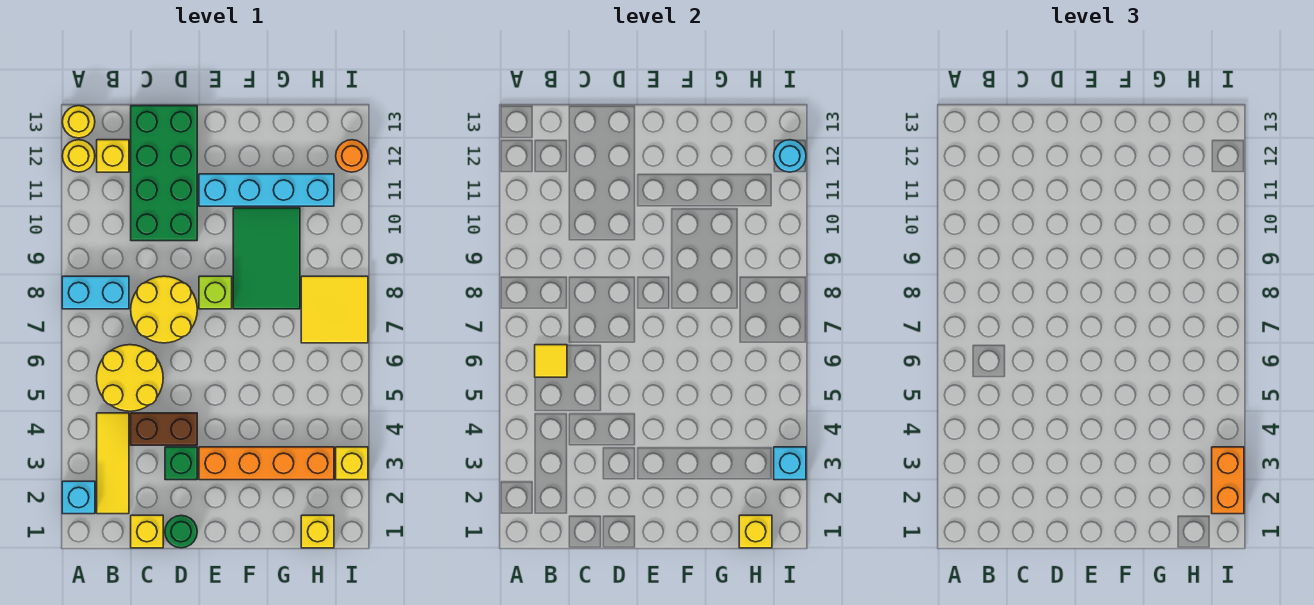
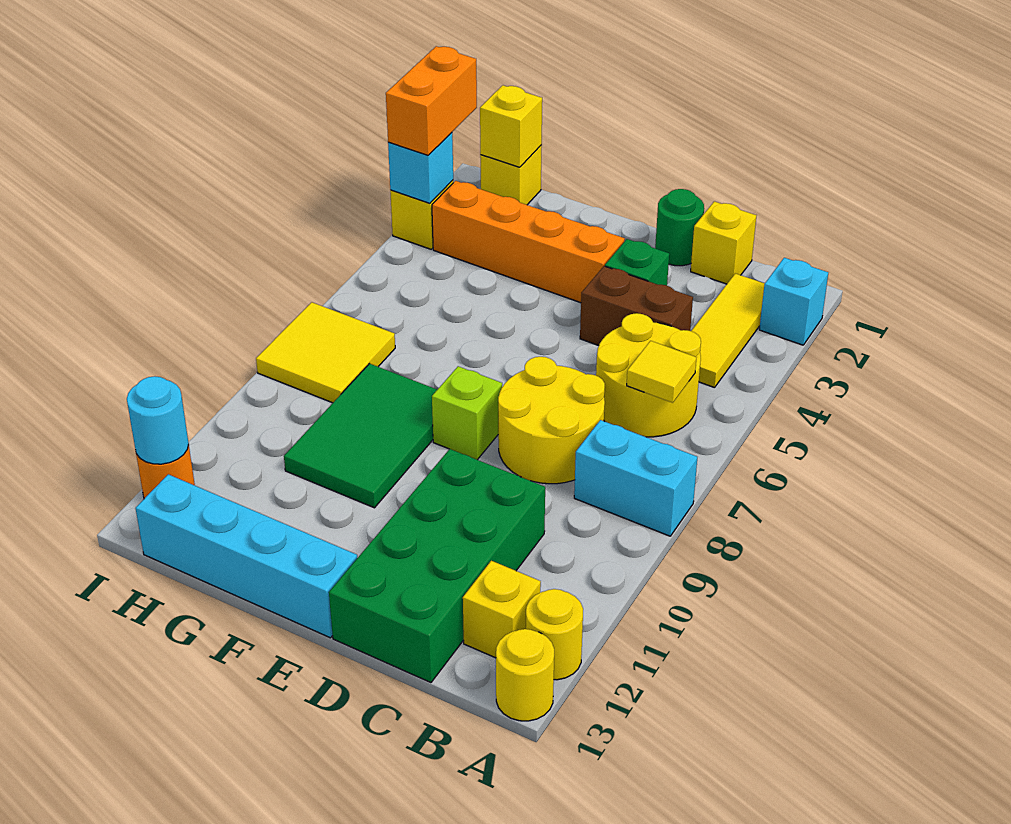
cyan brick E11:H11 level 1 -> cyan brick E13:H13 level 1

